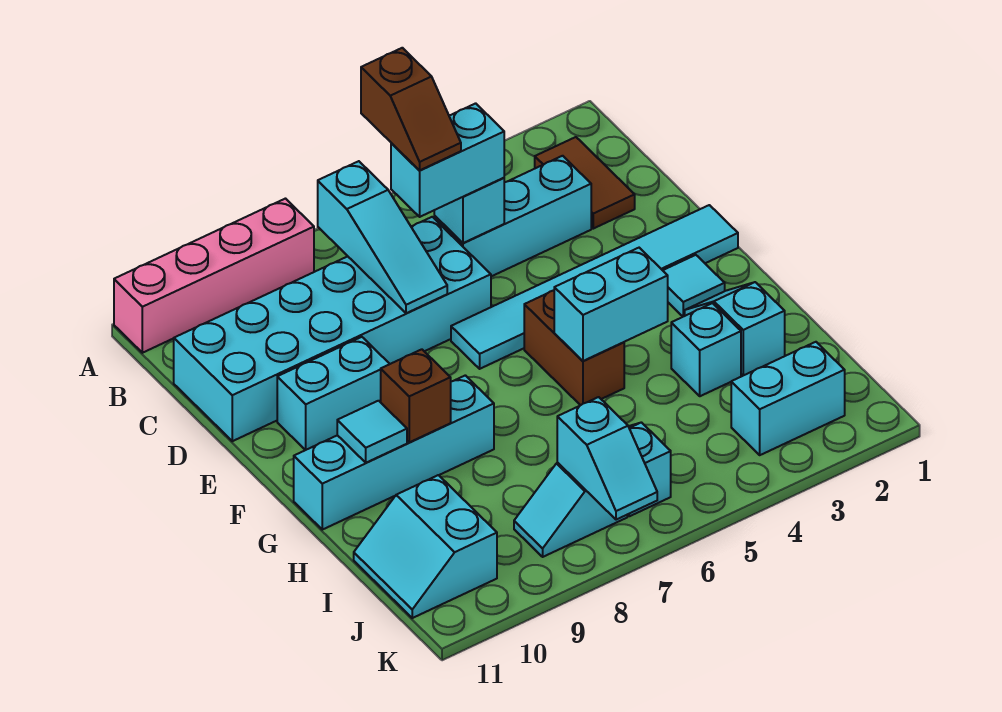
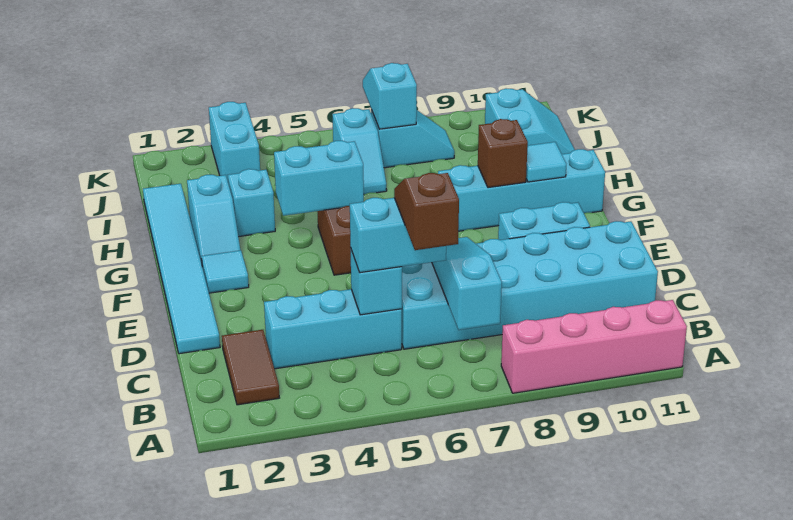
cyan tile E1:E6 level 1 -> cyan tile D1:I1 level 1
cyan brick J2:J3 level 1 -> cyan brick J3:K3 level 1

